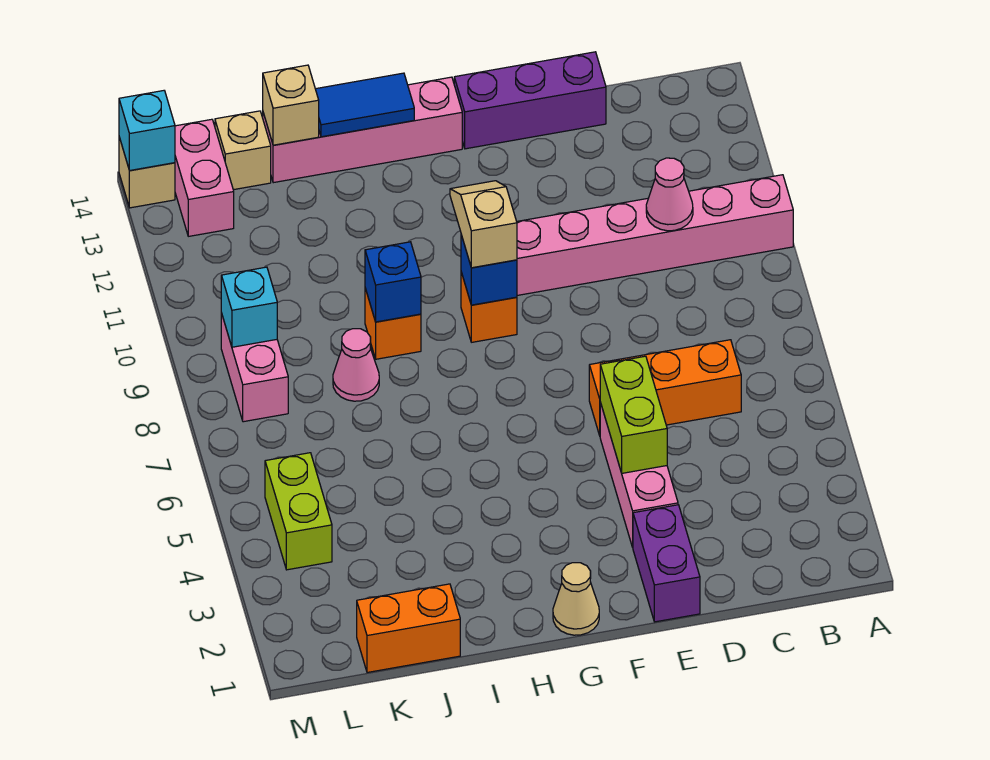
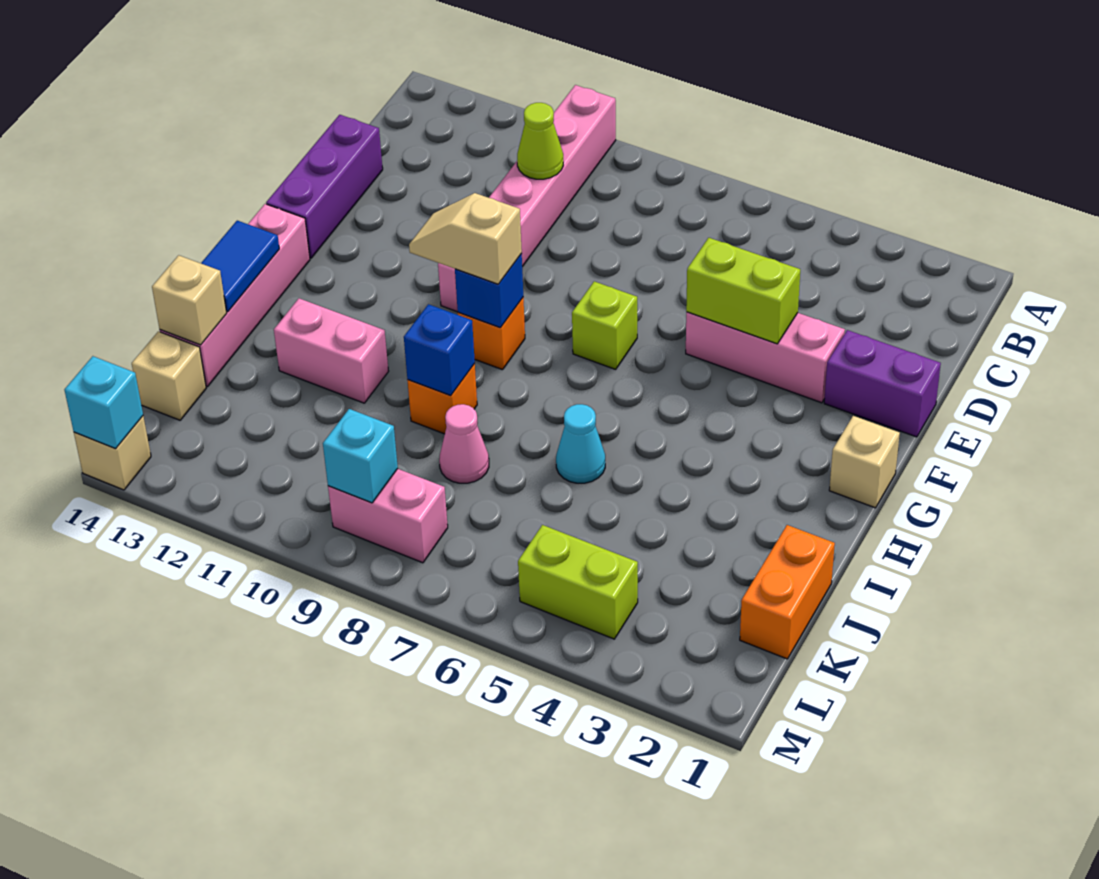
orange brick C6:E6 level 1 -> none
pink cone C10 level 2 -> lime cone C10 level 2
none -> lime brick F7 level 1
tan cone G1 level 1 -> tan brick G1 level 1
none -> cyan cone I6 level 1
pink brick L13:L14 level 1 -> pink brick I11:I12 level 1

